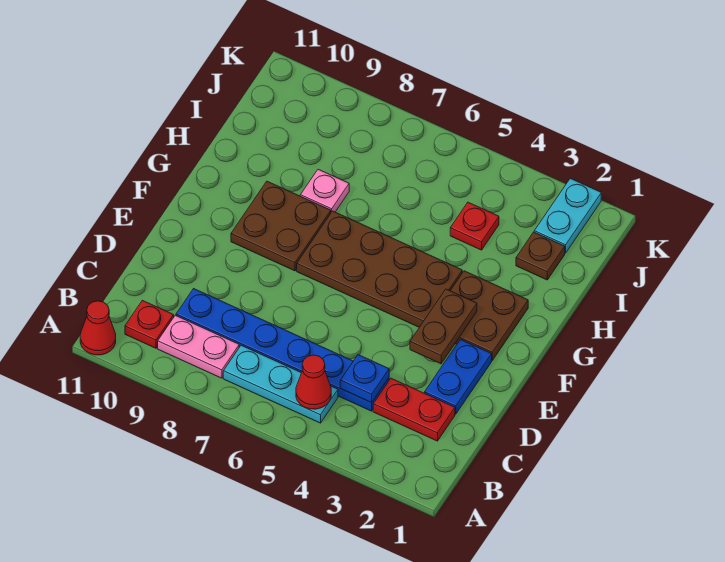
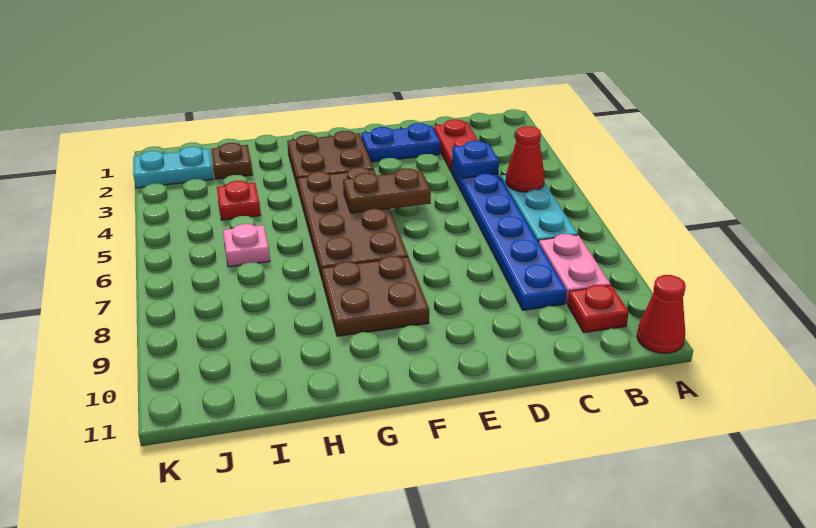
brown plate E3:F3 level 2 -> brown plate E5:F5 level 2
pink plate H8 level 1 -> pink plate I6 level 1

